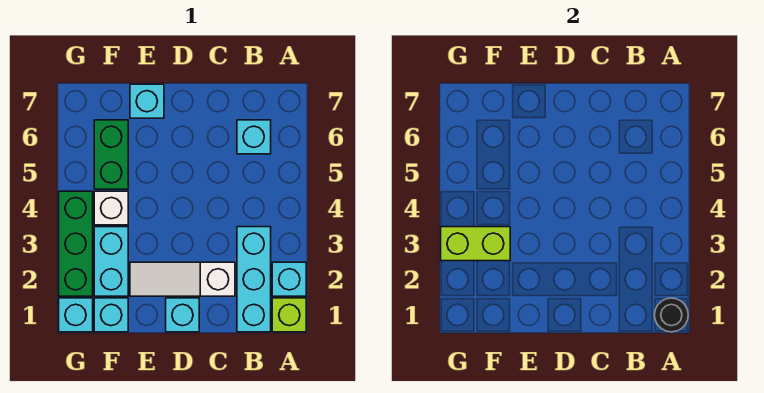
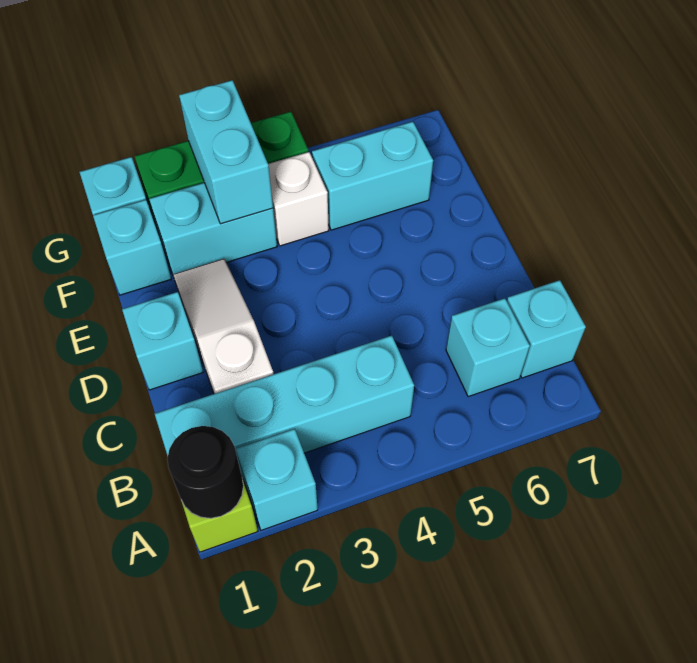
cyan brick B1:B3 level 1 -> cyan brick B1:B4 level 1
cyan brick E7 level 1 -> cyan brick B7 level 1
lime brick F3:G3 level 2 -> cyan brick F3:G3 level 2
green brick F5:F6 level 1 -> cyan brick F5:F6 level 1

